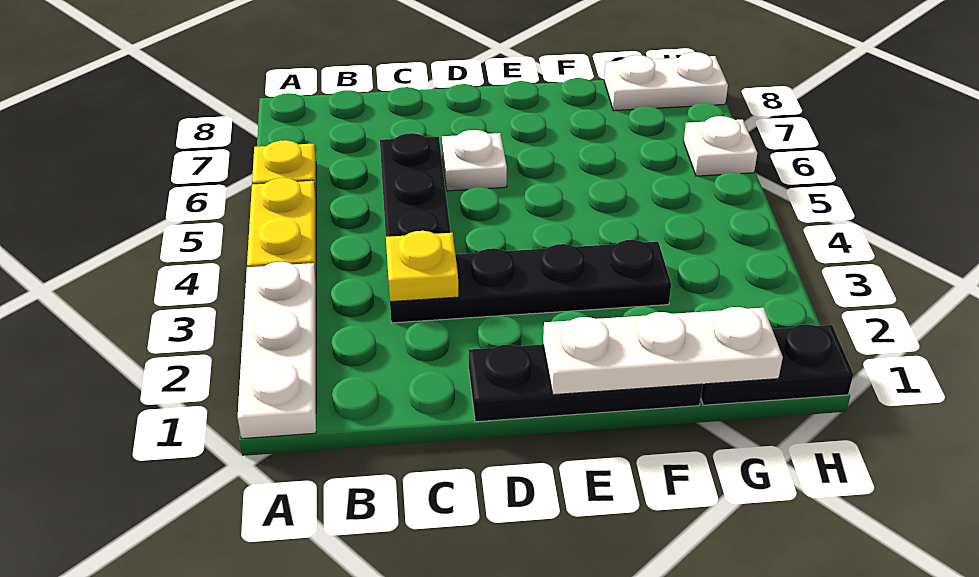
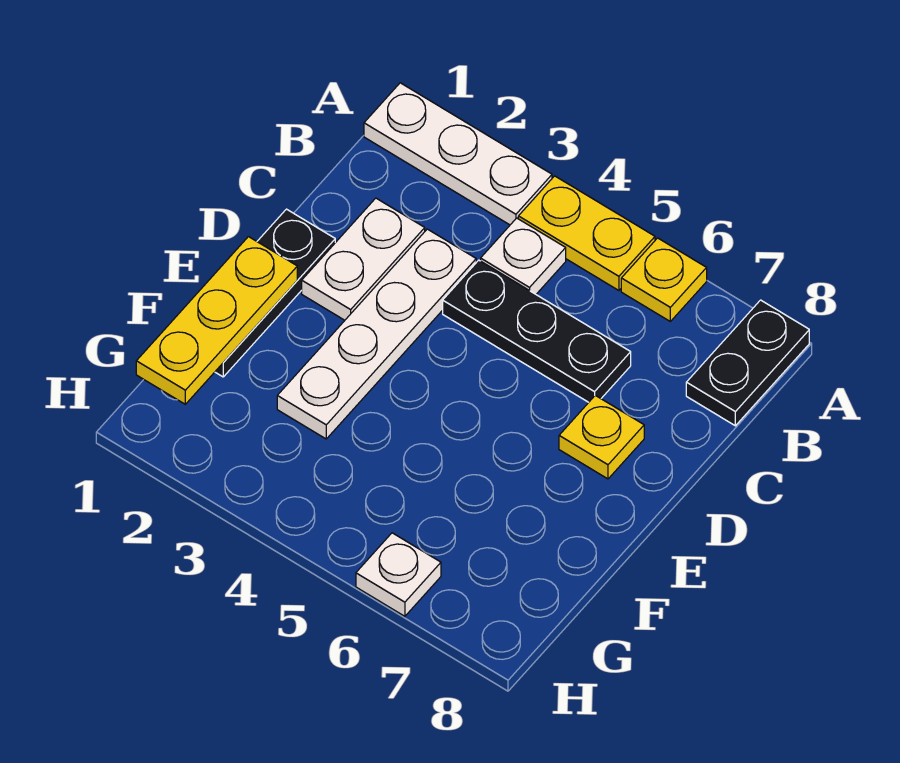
black plate C3:F3 level 1 -> white plate C3:F3 level 1
yellow plate C3 level 2 -> yellow plate D7 level 1
white plate D6 level 1 -> white plate B4 level 1
white plate E1:G1 level 2 -> yellow plate E1:G1 level 2
black plate G1:H1 level 1 -> black plate A8:B8 level 1
white plate G8:H8 level 1 -> white plate C2:D2 level 1

